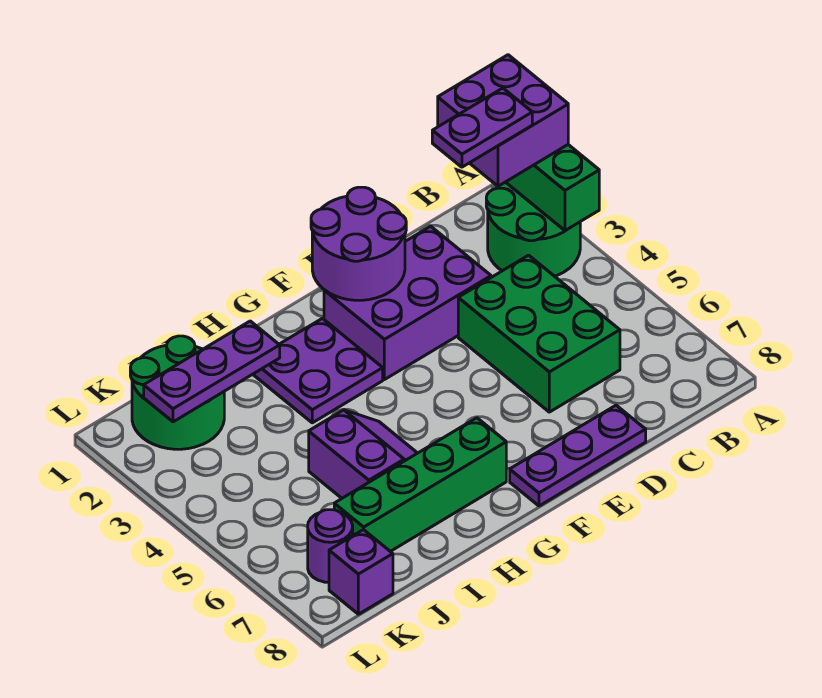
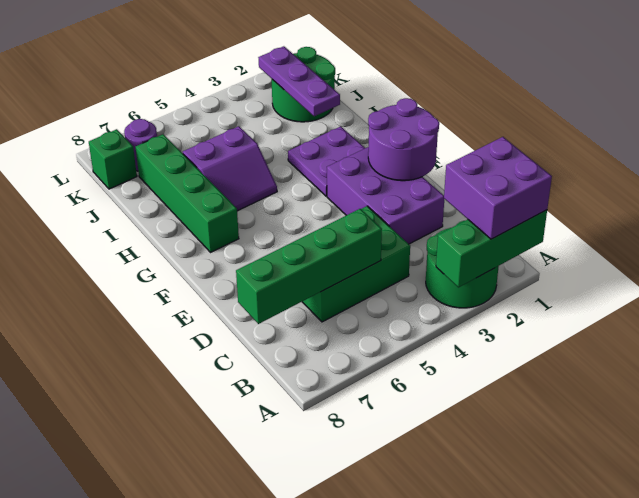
purple plate B2:C2 level 4 -> none
none -> green brick C5:C8 level 2
purple plate D8:F8 level 1 -> none
purple brick K8 level 1 -> green brick K8 level 1

